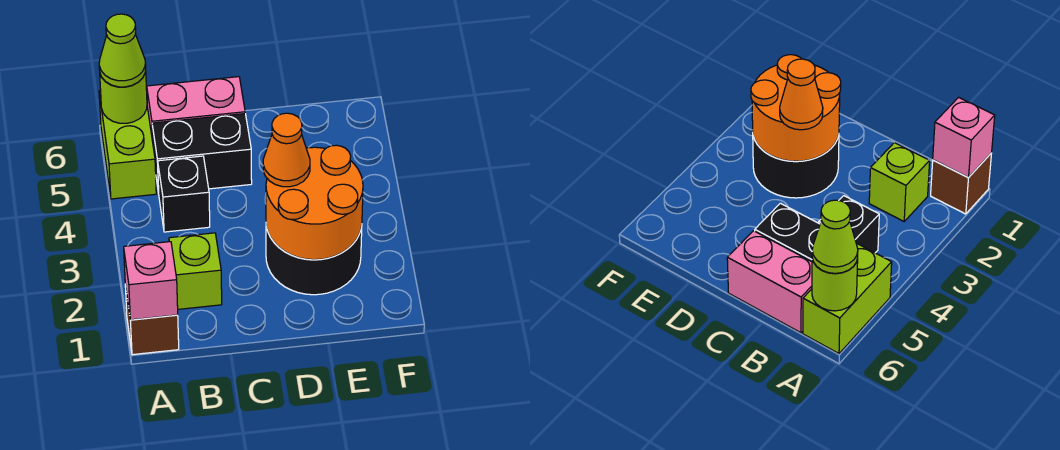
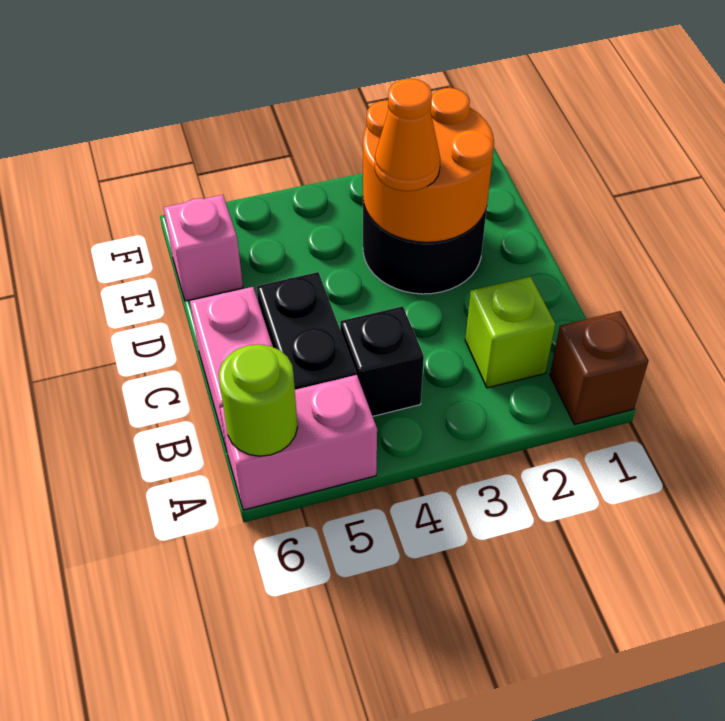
pink brick A1 level 2 -> pink brick E6 level 1
lime brick A5:A6 level 1 -> pink brick A5:A6 level 1
lime cone A6 level 3 -> none

